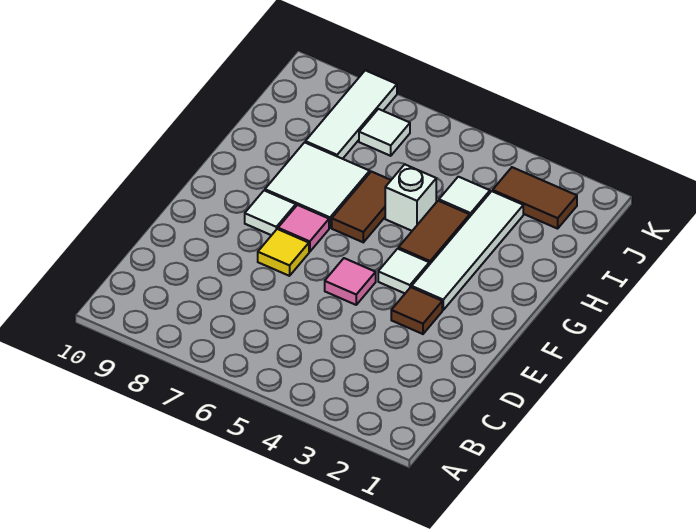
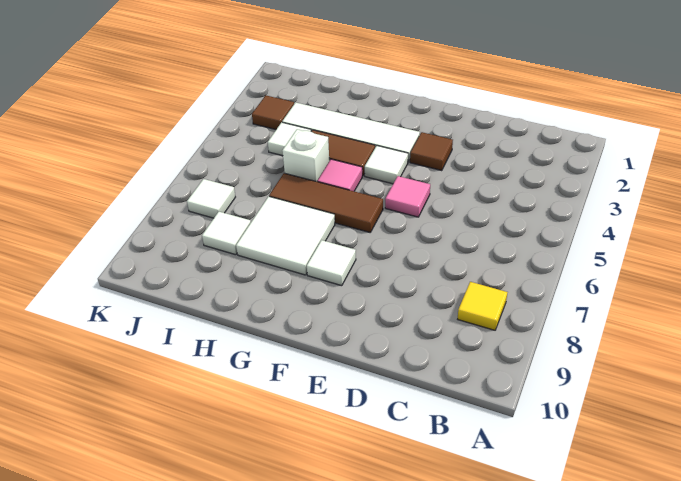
yellow tile E7 level 1 -> yellow tile B8 level 1
pink tile F7 level 1 -> pink tile G5 level 1
brown tile G6:H6 level 1 -> brown tile F6:H6 level 1
white tile I8:K8 level 1 -> white tile I8 level 1
brown tile J2:J3 level 1 -> brown tile J3 level 1

